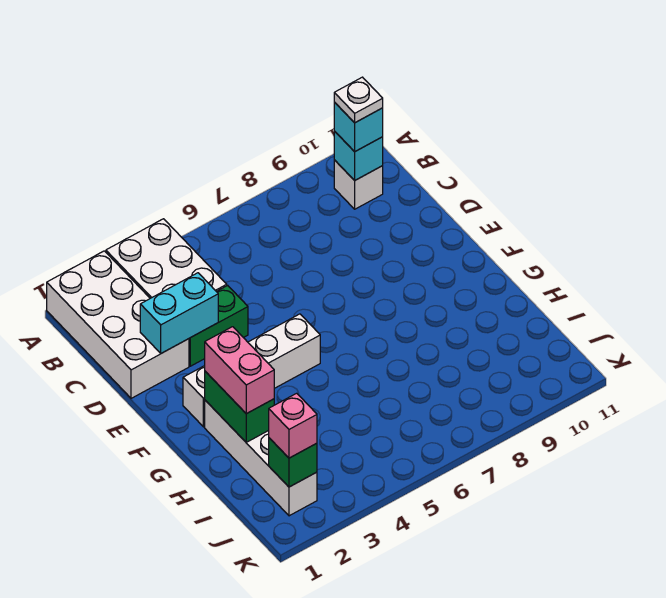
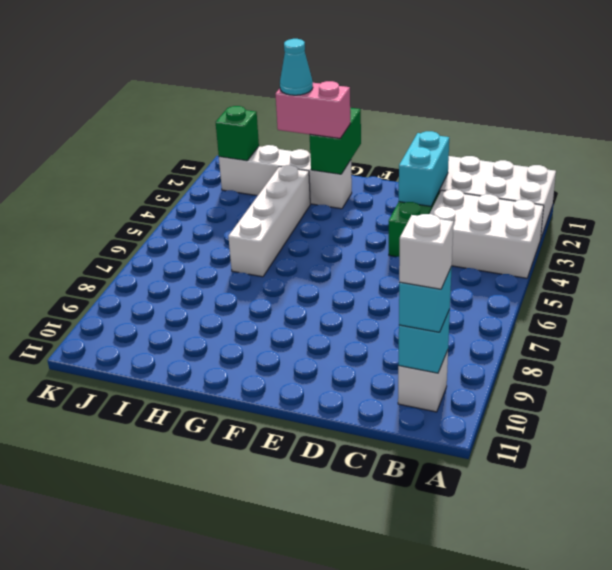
white plate B10 level 4 -> white brick B10 level 4
white brick F2:F5 level 1 -> white brick H3:H6 level 1
green brick G2:H2 level 2 -> green brick G1:G2 level 2
none -> cyan cone H2 level 4
pink brick J2 level 3 -> none

